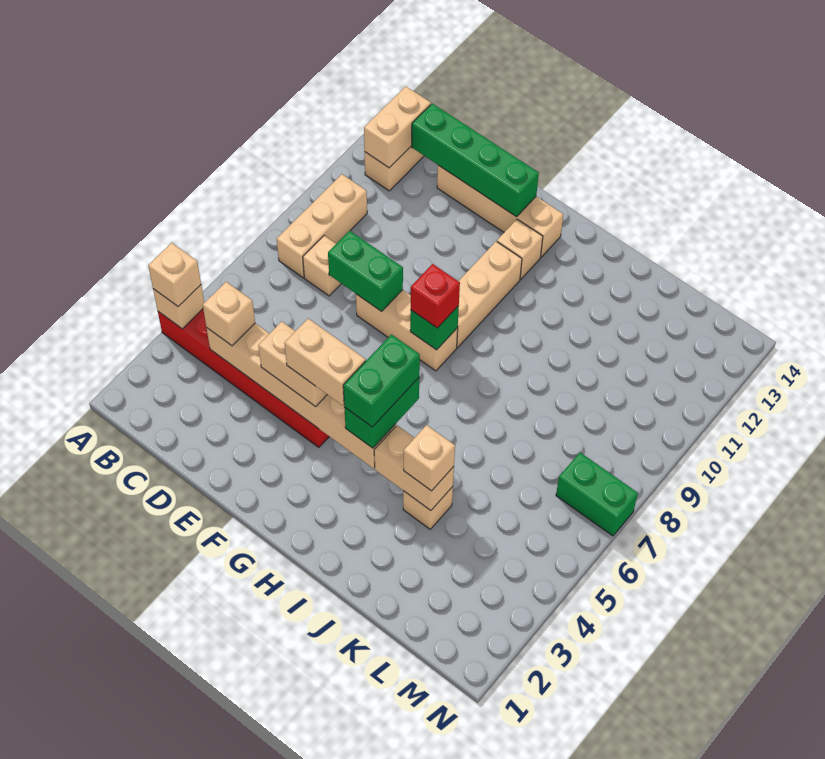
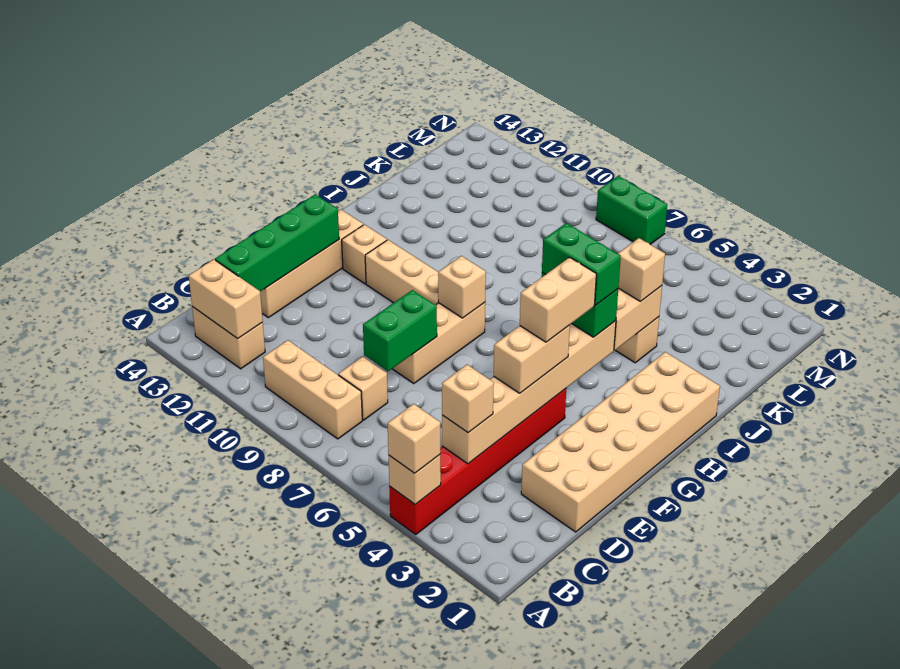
none -> tan brick D1:I2 level 1
green brick G8 level 2 -> tan brick G8 level 2
red brick G8 level 3 -> none
green brick M7:N7 level 1 -> green brick N7:N8 level 1

